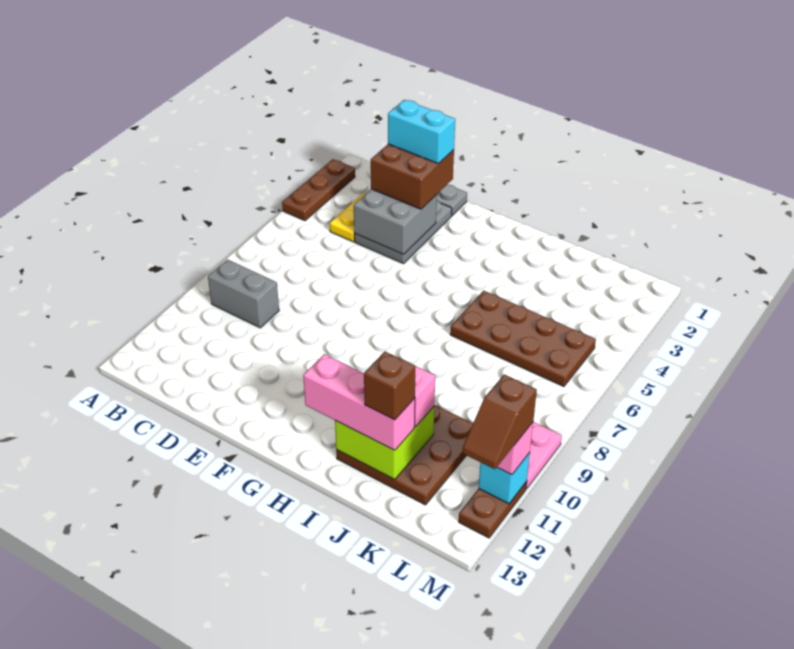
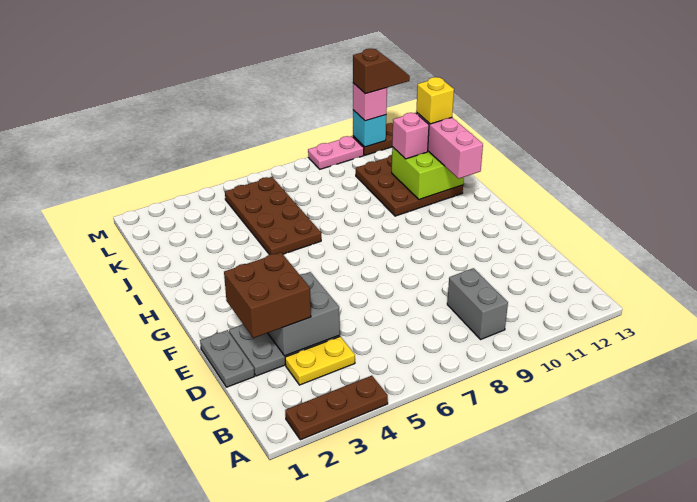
cyan brick D2:E2 level 4 -> none
brown brick J12 level 4 -> yellow brick J12 level 4

